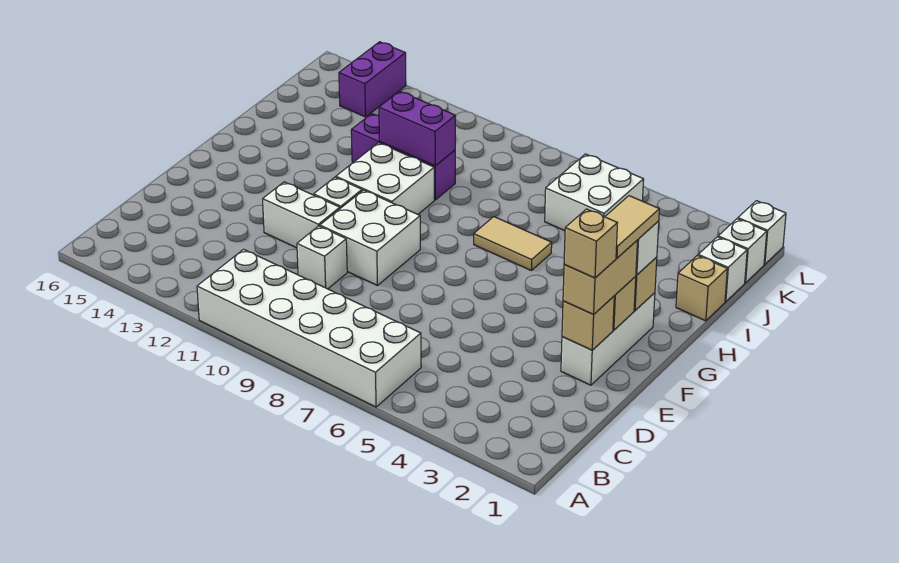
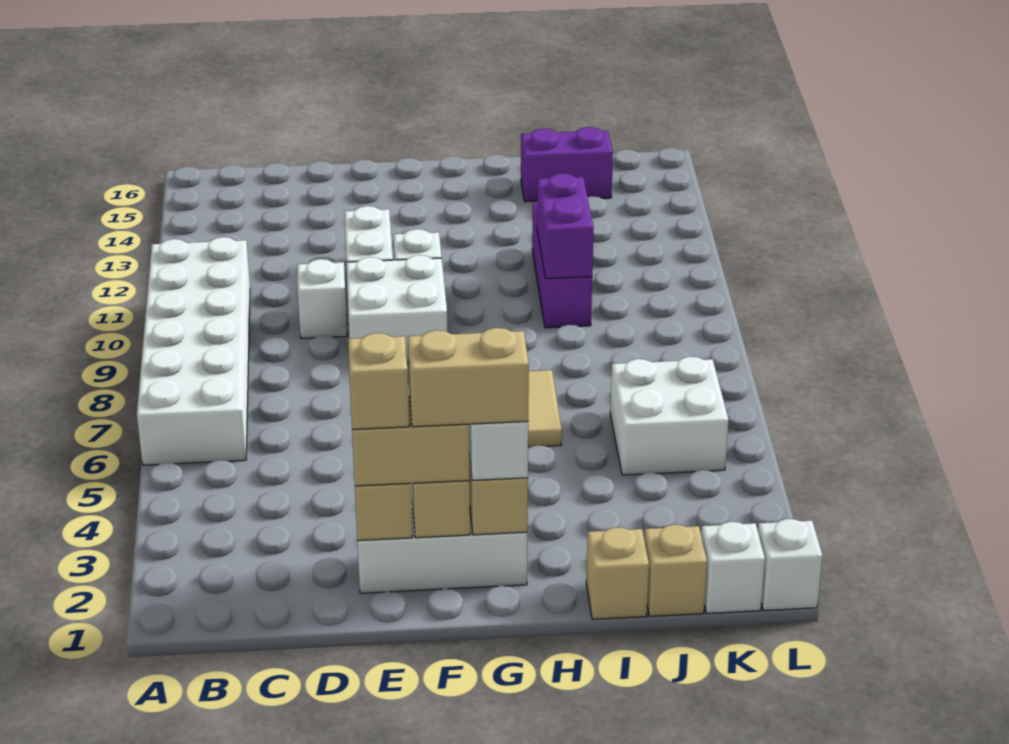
tan tile F2:G2 level 4 -> tan brick F2:G2 level 4
white brick G10:H11 level 1 -> none
white brick J1 level 1 -> tan brick J1 level 1
purple brick K14:L14 level 1 -> purple brick I15:J15 level 1

